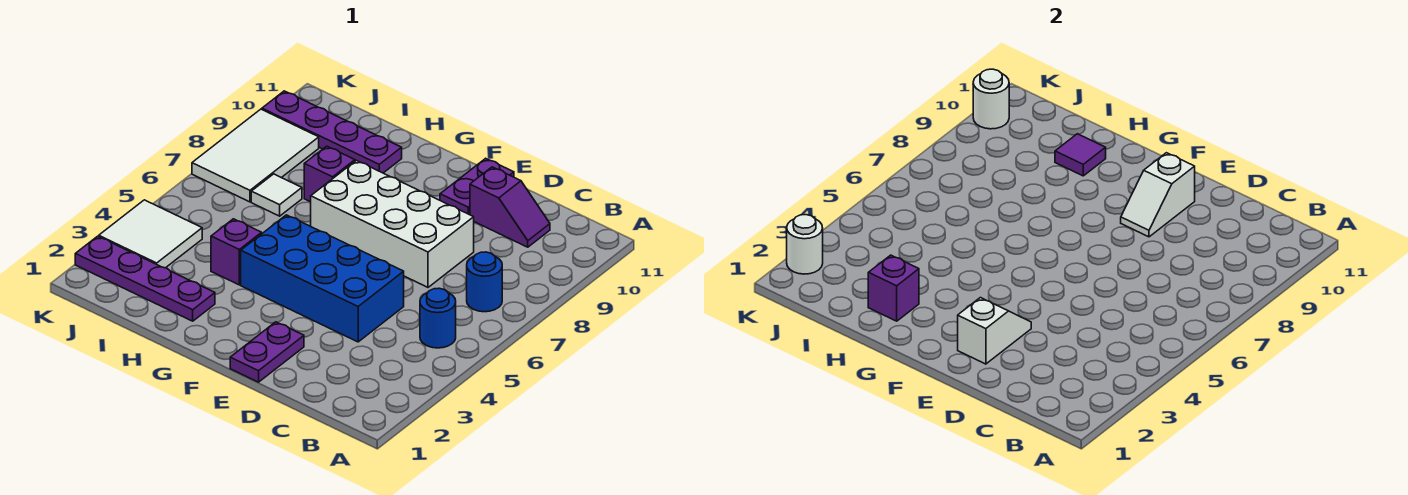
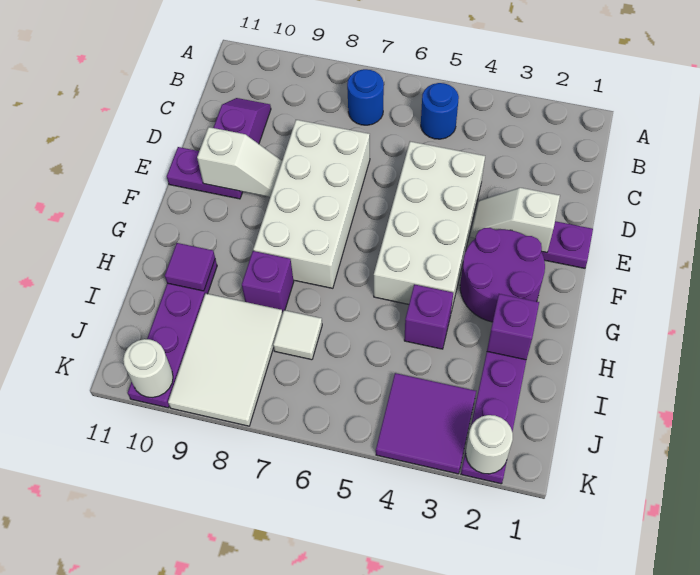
blue brick D4:G5 level 1 -> white brick D4:G5 level 1
none -> purple round brick F2:G3 level 1
white tile J3:K4 level 1 -> purple tile J3:K4 level 1
white tile J7:K9 level 1 -> white tile I8:K9 level 1

